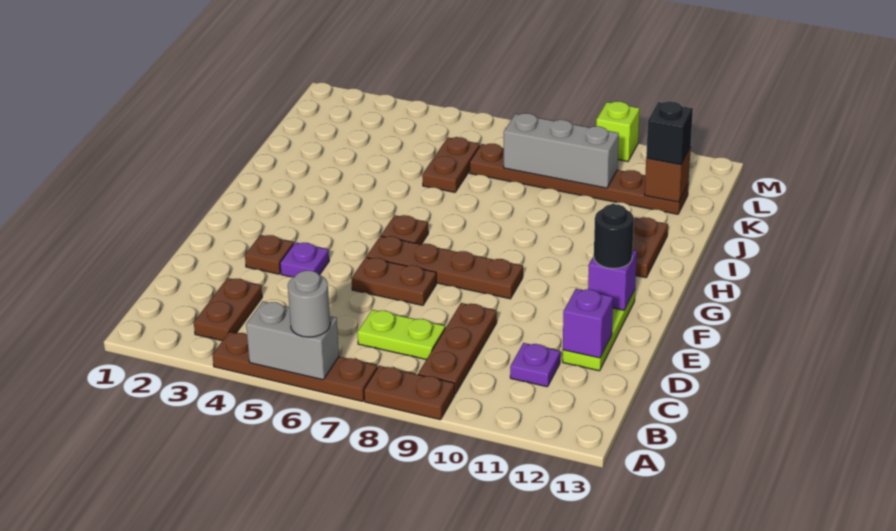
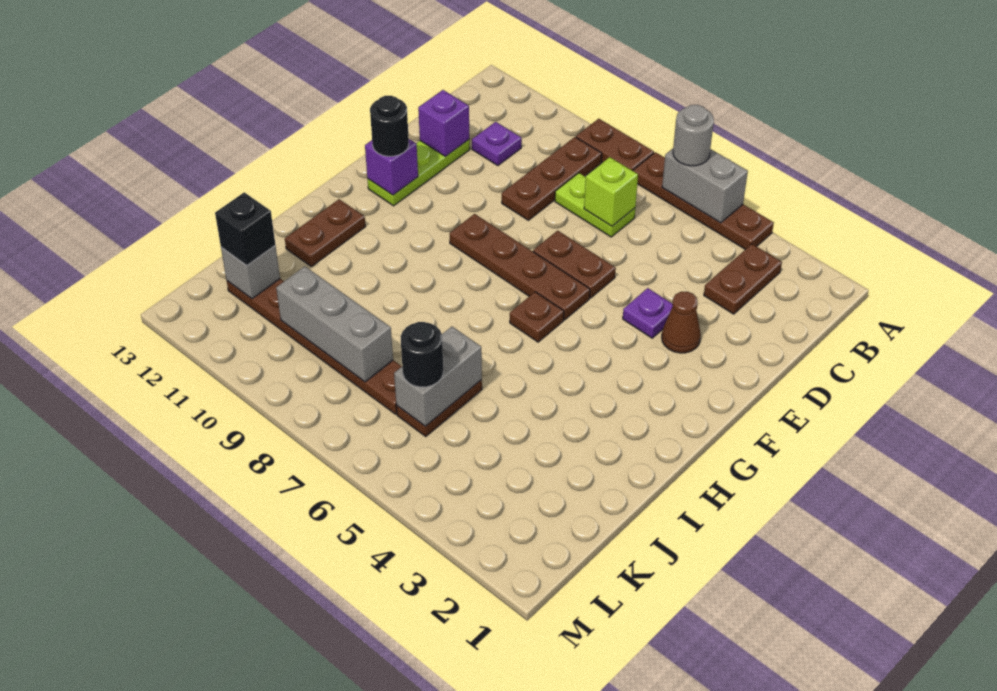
brown plate E3 level 1 -> brown cone E3 level 1
none -> grey brick J6:K6 level 2
none -> black round brick K6 level 3
brown brick K12 level 2 -> grey brick K12 level 2
lime brick M10 level 1 -> lime brick C7 level 2

